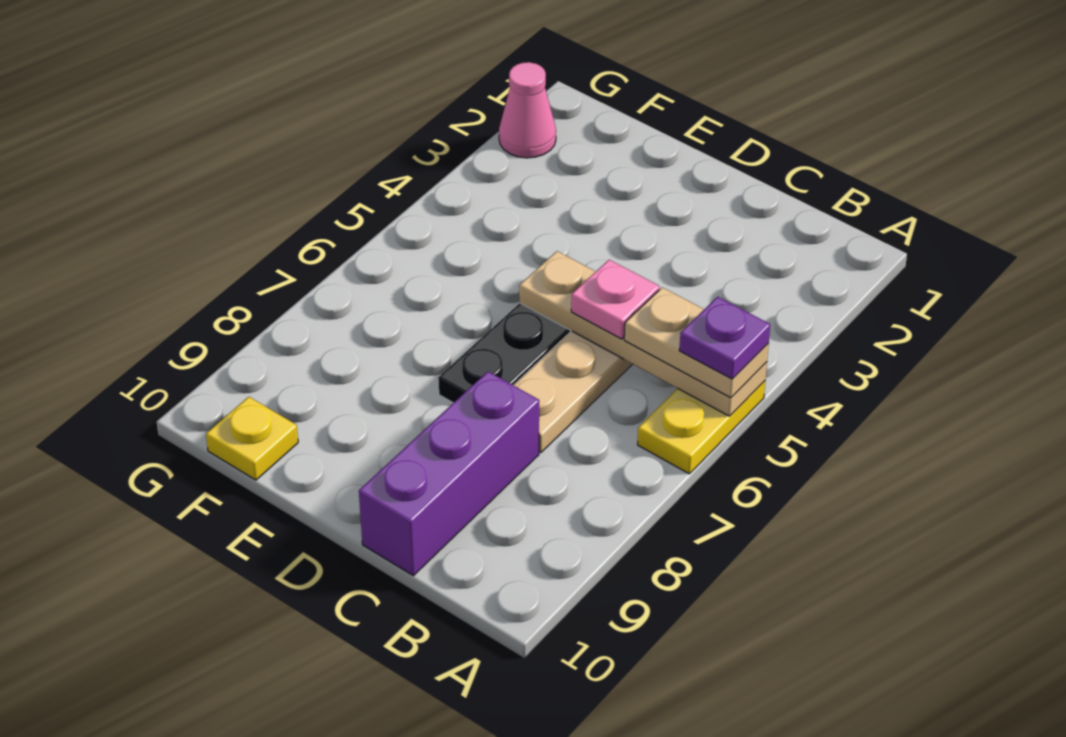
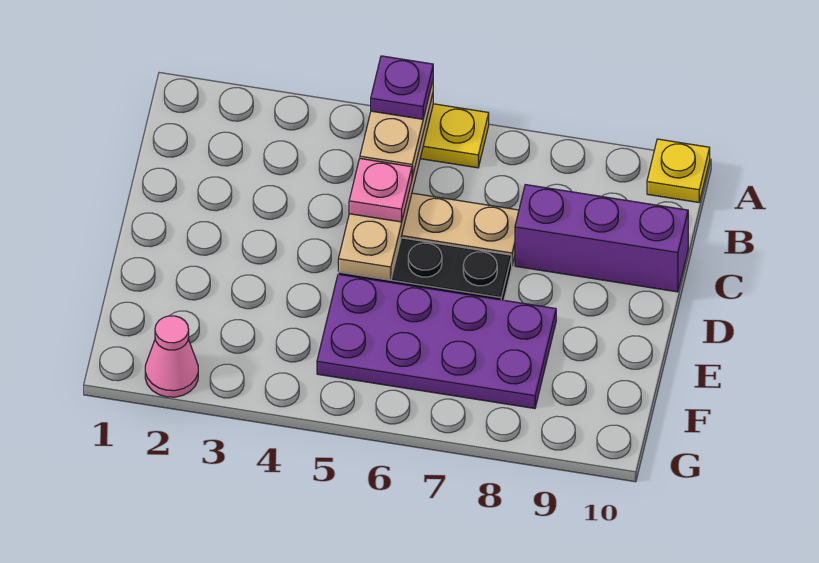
none -> purple plate E5:F8 level 1
yellow plate F10 level 1 -> yellow plate A10 level 1

